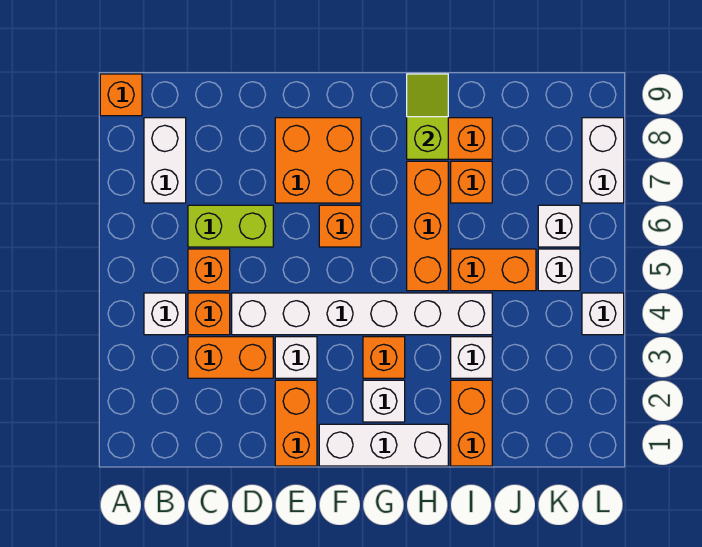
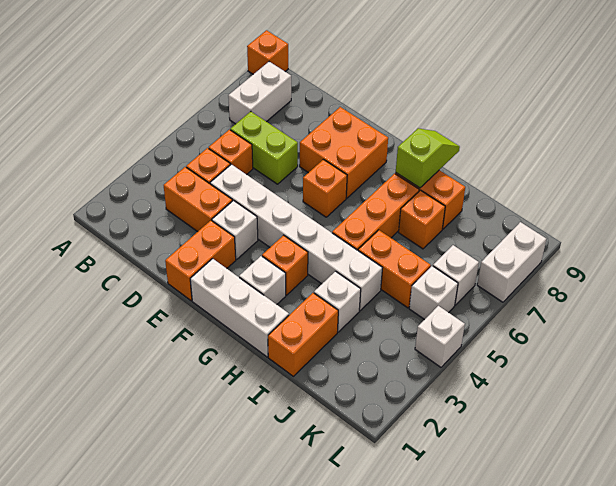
white brick B4 level 1 -> none

